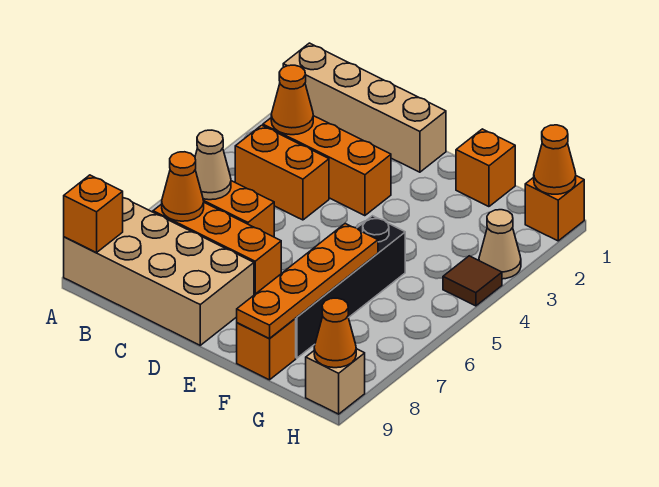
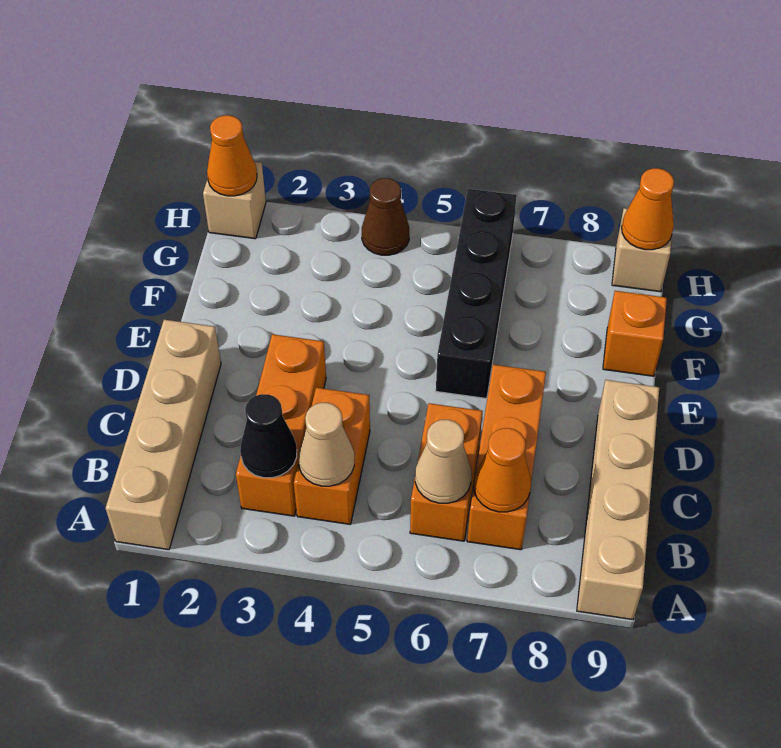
tan brick A8:D9 level 1 -> tan brick A9:D9 level 1
orange brick A9 level 2 -> none
orange cone B3 level 2 -> black cone B3 level 2
orange brick F1 level 1 -> none
black brick F5:F8 level 1 -> black brick E6:H6 level 1
orange plate F6:F9 level 2 -> none
orange brick H1 level 1 -> tan brick H1 level 1
tan cone H3 level 1 -> tan cone B4 level 2
brown tile H4 level 1 -> brown cone H4 level 1

